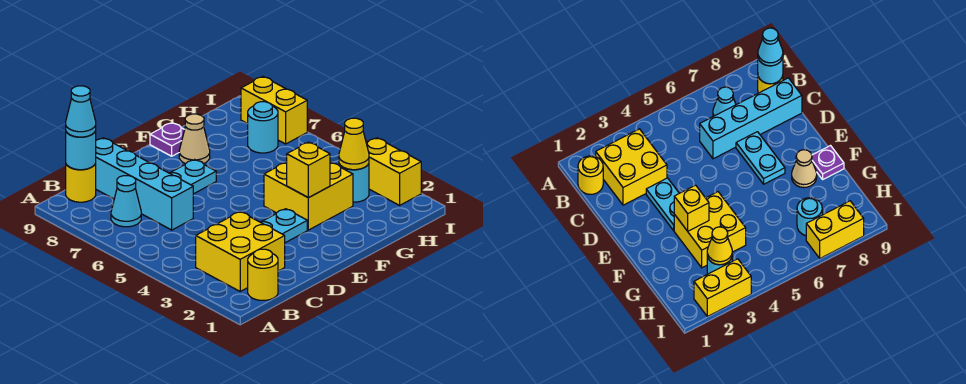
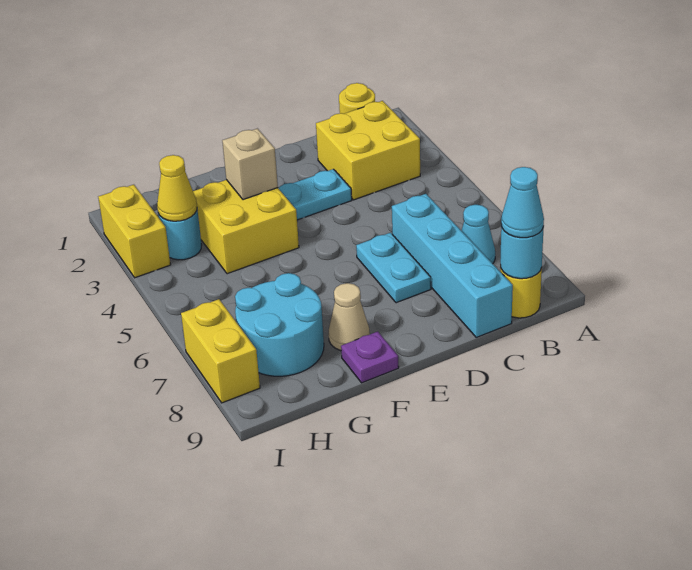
cyan plate D7:E7 level 1 -> cyan plate D6:D7 level 1
yellow brick F3 level 2 -> tan brick F3 level 2
cyan round brick H7 level 1 -> cyan round brick G7:H8 level 1

